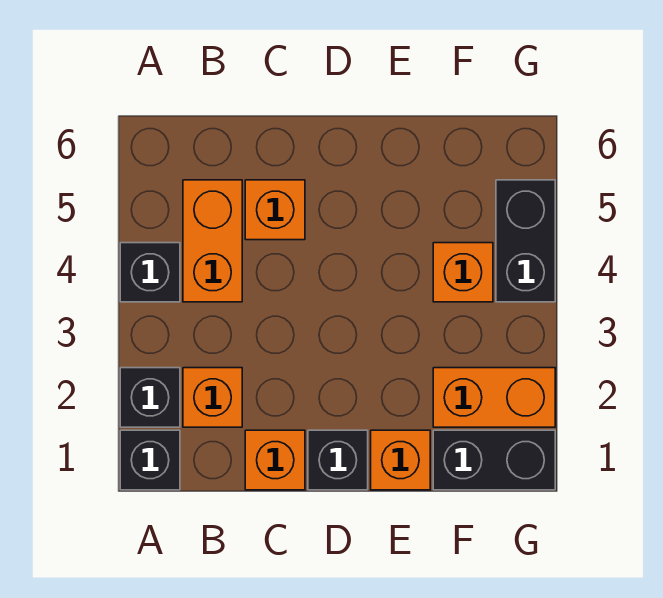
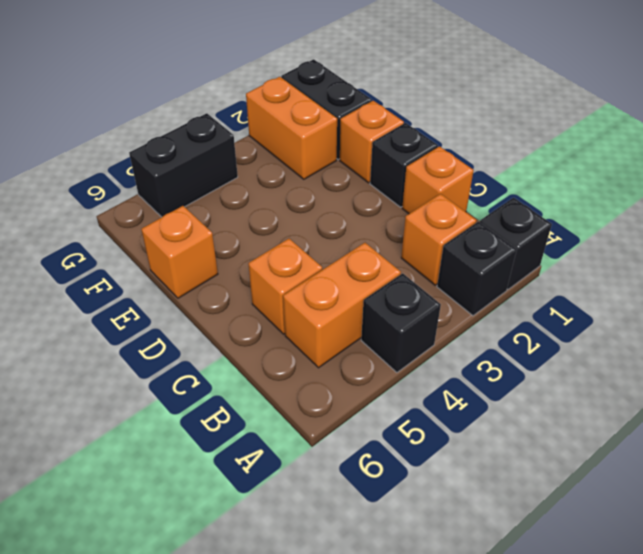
orange brick F4 level 1 -> orange brick E6 level 1

